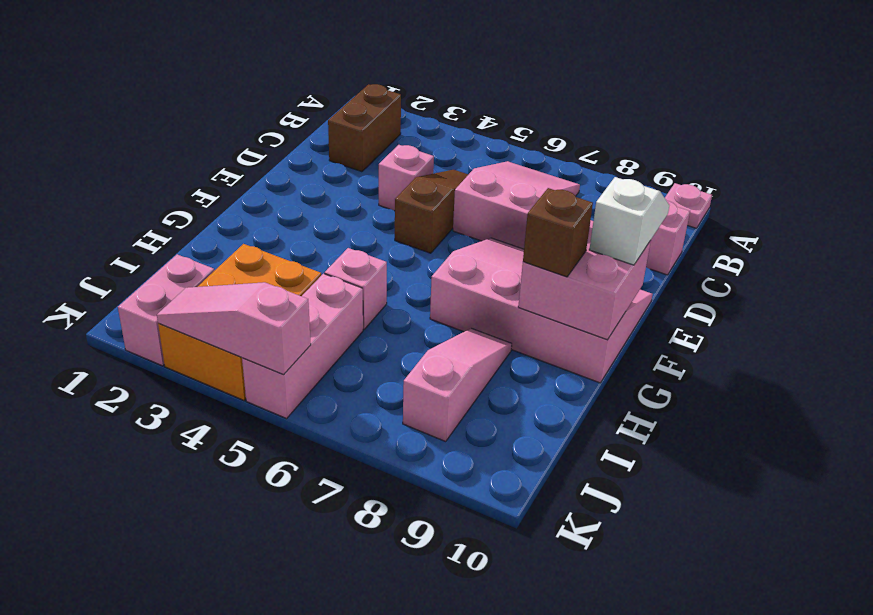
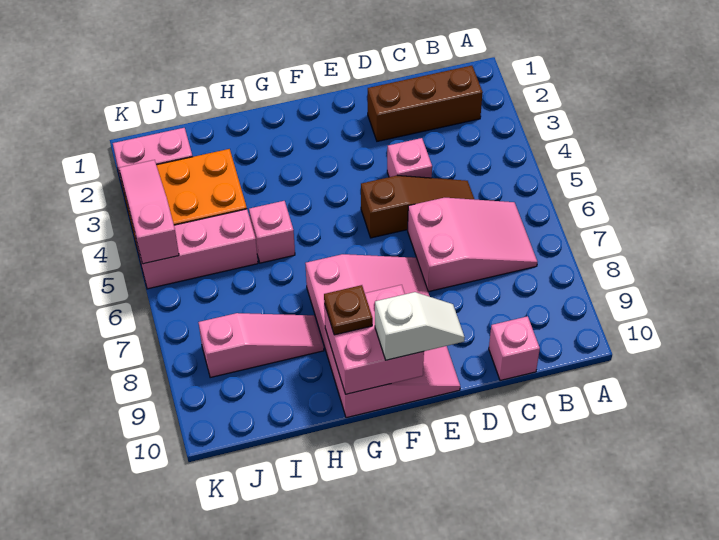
pink plate A10 level 1 -> none
brown brick B2:C2 level 1 -> brown brick B2:D2 level 1
brown brick G9 level 3 -> brown plate G9 level 3

